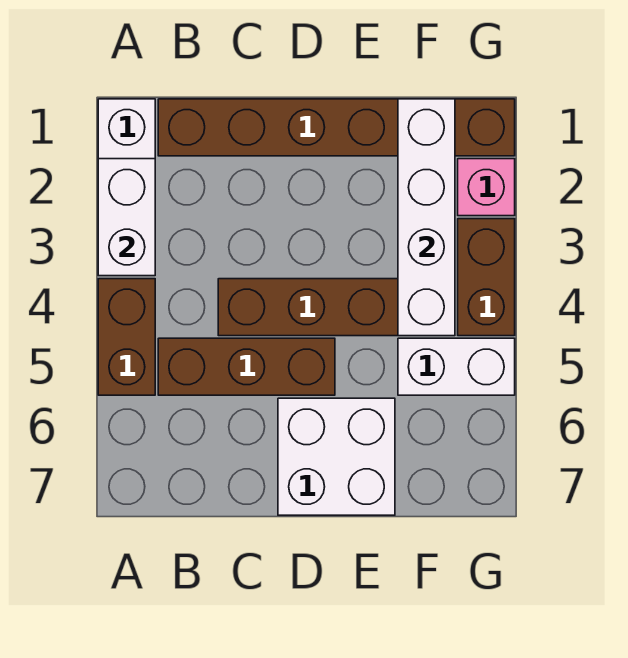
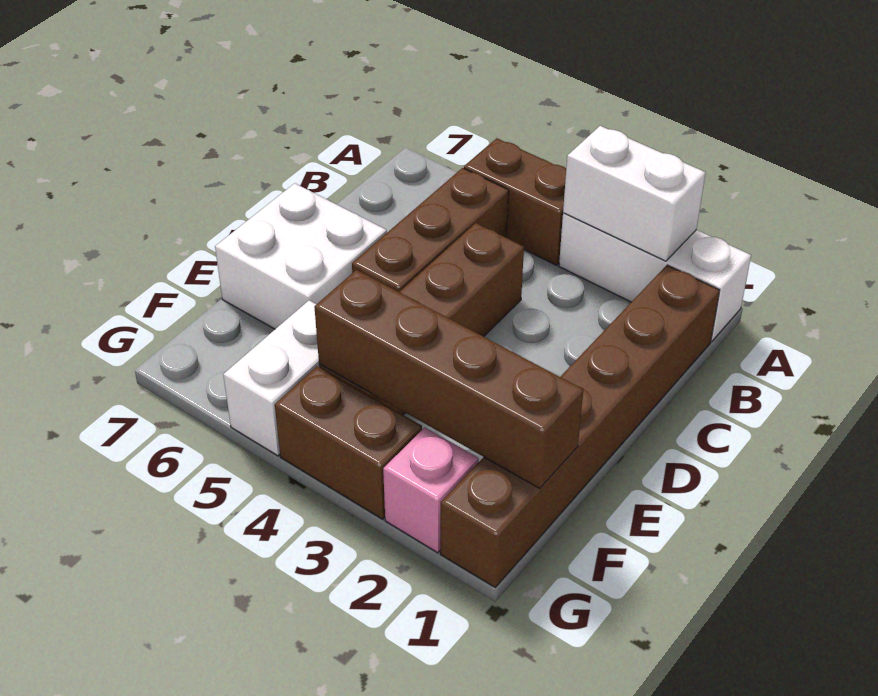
white brick F1:F4 level 2 -> brown brick F1:F4 level 2

